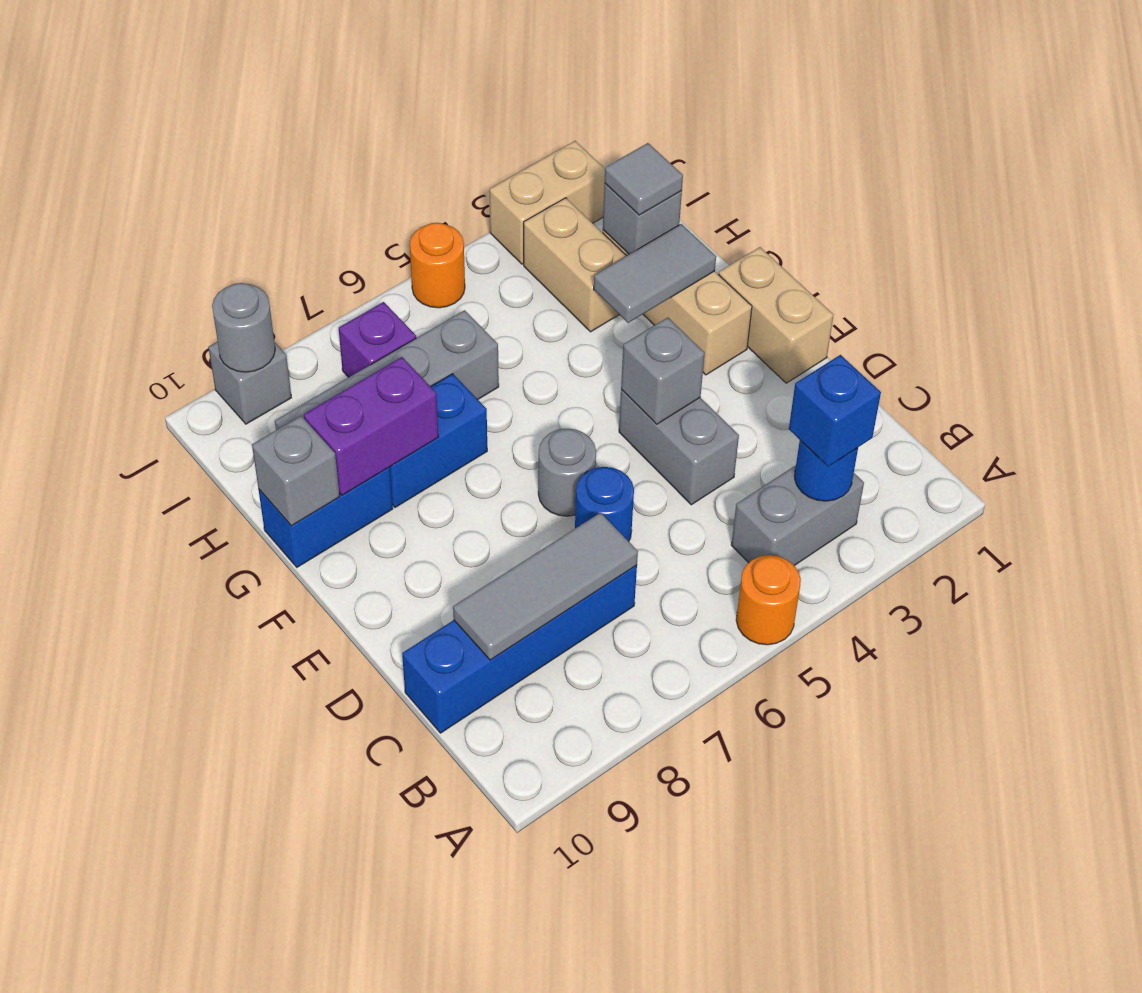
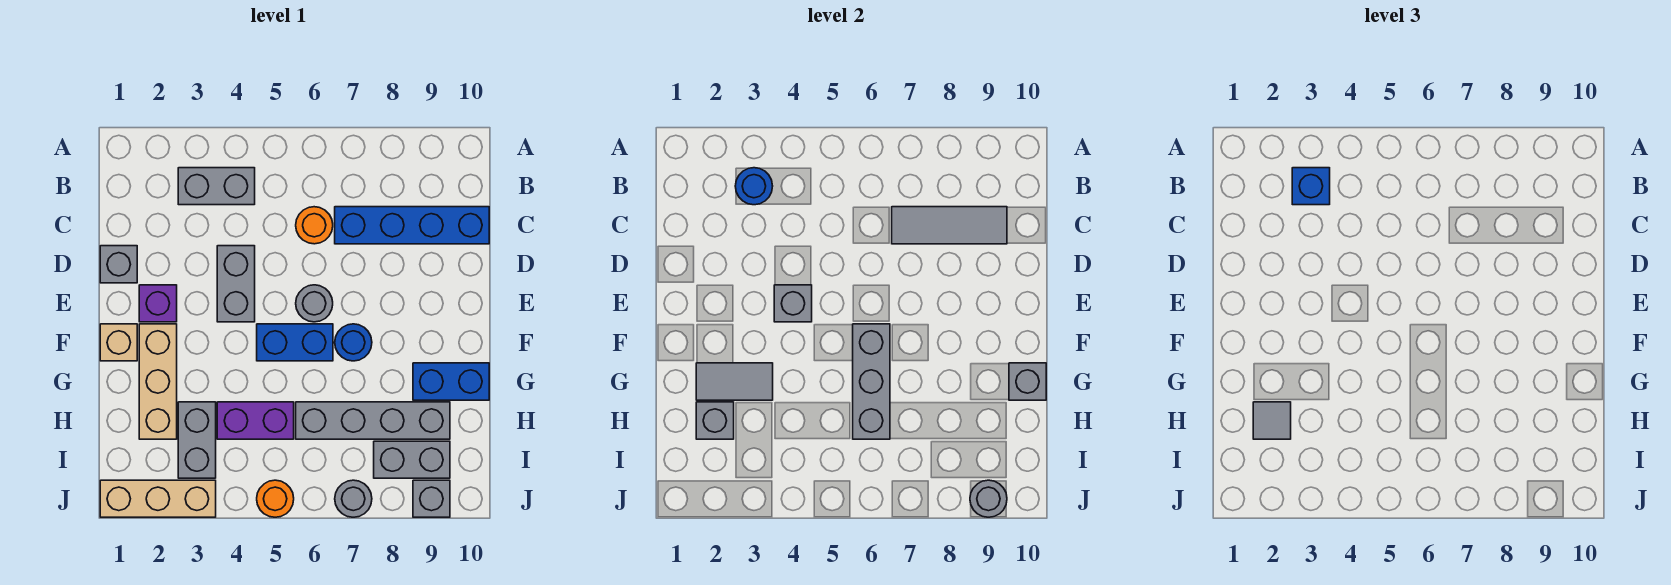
orange round brick A5 level 1 -> orange round brick C6 level 1
none -> grey brick D1 level 1
blue round brick D6 level 1 -> blue round brick F7 level 1
tan brick E1:F1 level 1 -> tan brick F1 level 1
none -> grey brick F6:H6 level 2
blue brick G7:G8 level 1 -> blue brick F5:F6 level 1
purple brick G8:G9 level 2 -> purple brick H4:H5 level 1
tan brick H3:I3 level 1 -> grey brick H3:I3 level 1
purple brick I7 level 1 -> purple brick E2 level 1
none -> grey brick I8:I9 level 1
tan brick J2:J3 level 1 -> tan brick J1:J3 level 1
none -> grey round brick J7 level 1

